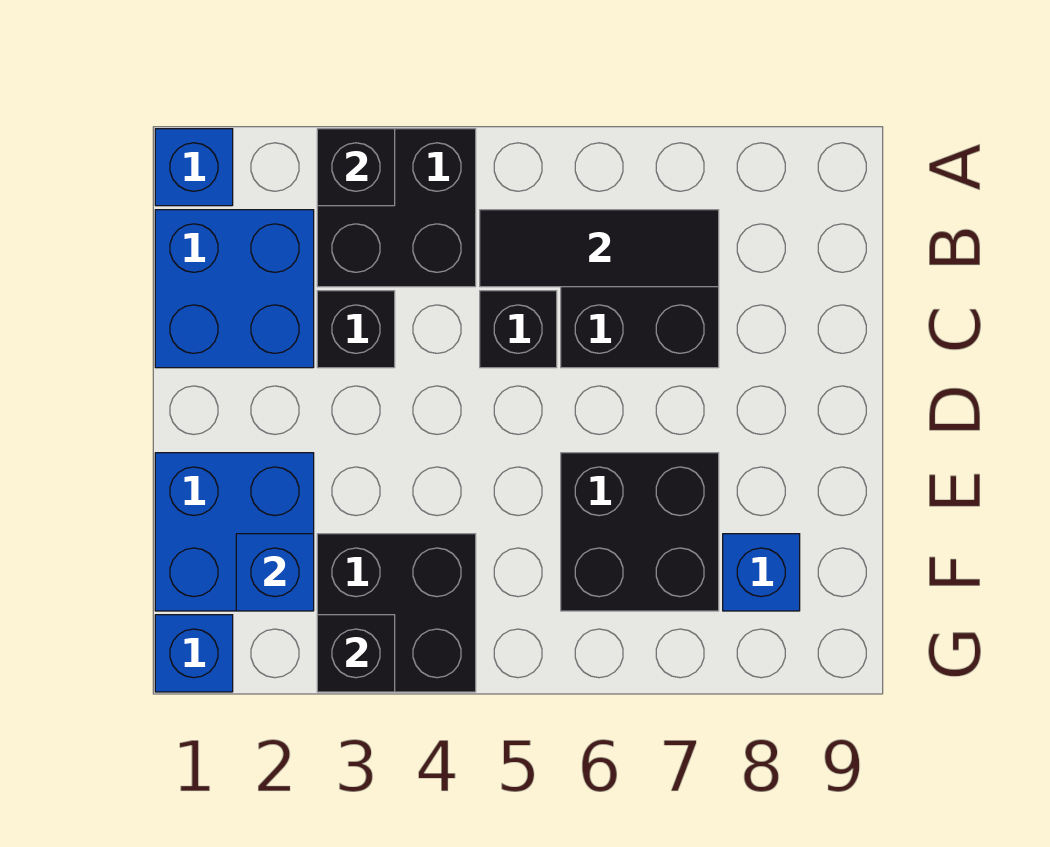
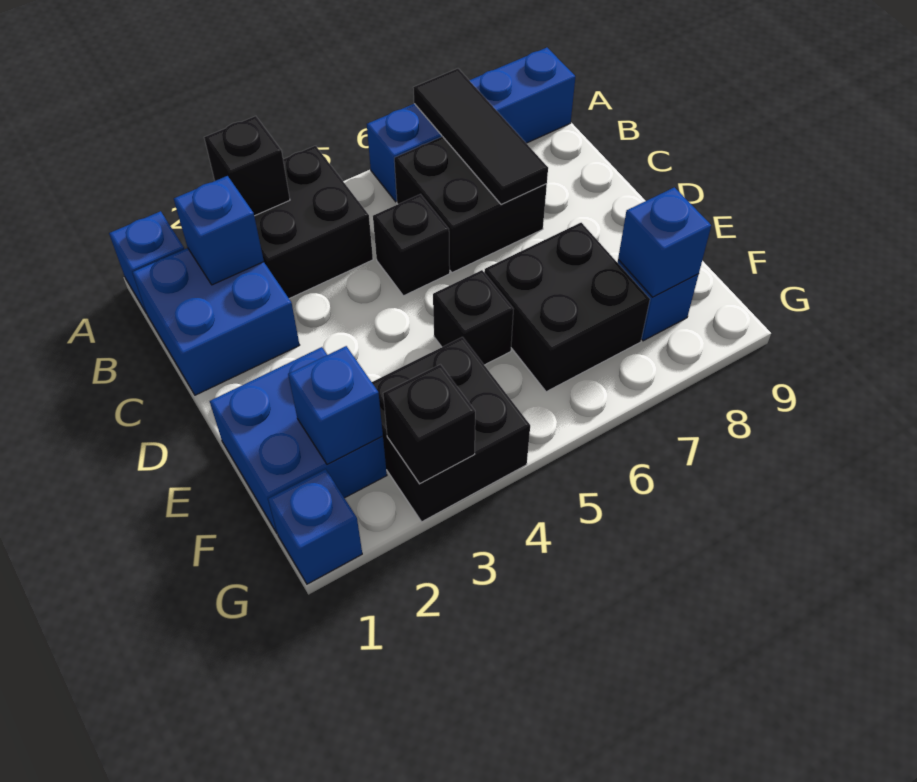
none -> blue brick A6:A9 level 1
none -> blue brick B2 level 2
black tile B5:B7 level 2 -> black tile A7:C7 level 2
black brick C3 level 1 -> black brick E5 level 1
none -> blue brick F8 level 2

